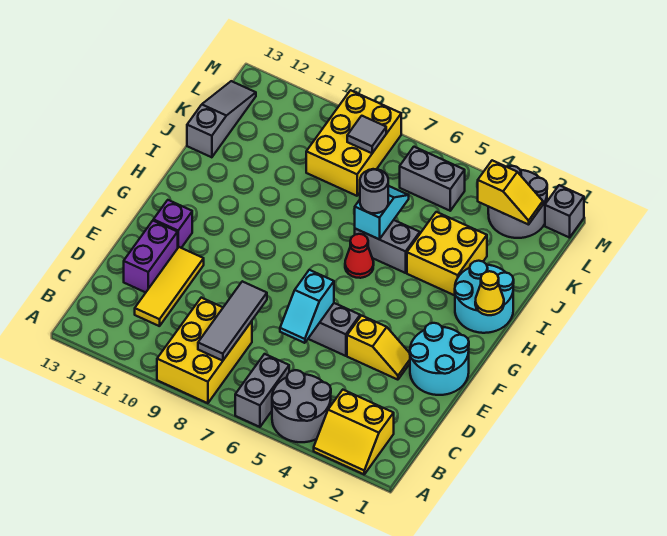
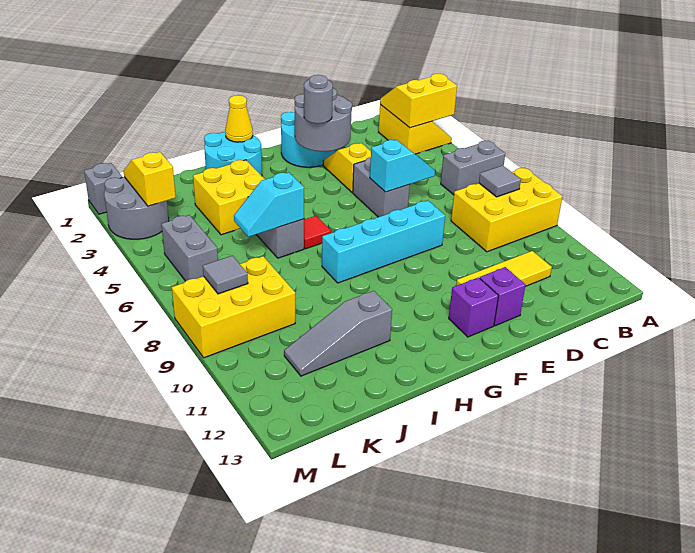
none -> yellow slope A2:B3 level 2 top 3
grey round brick A4:B5 level 1 -> grey round brick E2:F3 level 2
grey tile B8:D8 level 2 -> grey tile B8 level 2
purple brick D12:E12 level 1 -> purple brick E12 level 1
none -> cyan brick E8:H8 level 1
red cone H6 level 1 -> red tile H6 level 1
grey round brick I6 level 3 -> grey round brick F3 level 3
grey slope J13:L13 level 1 top J -> grey slope I11:K11 level 1 top I

